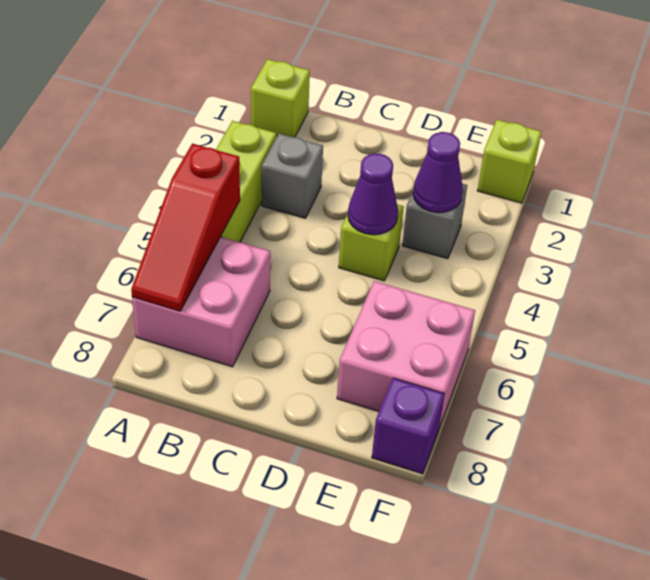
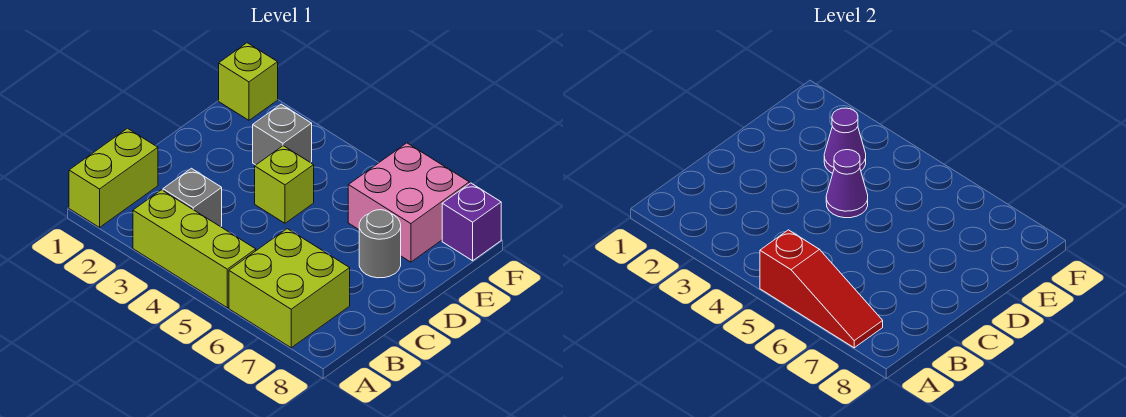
lime brick A1 level 1 -> lime brick A1:B1 level 1
pink brick A6:B7 level 1 -> lime brick A6:B7 level 1
none -> grey round brick D7 level 1

